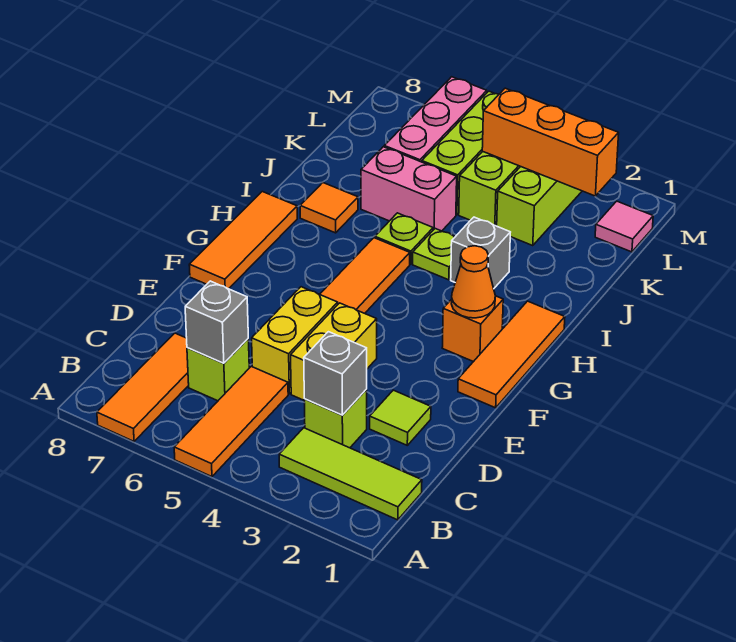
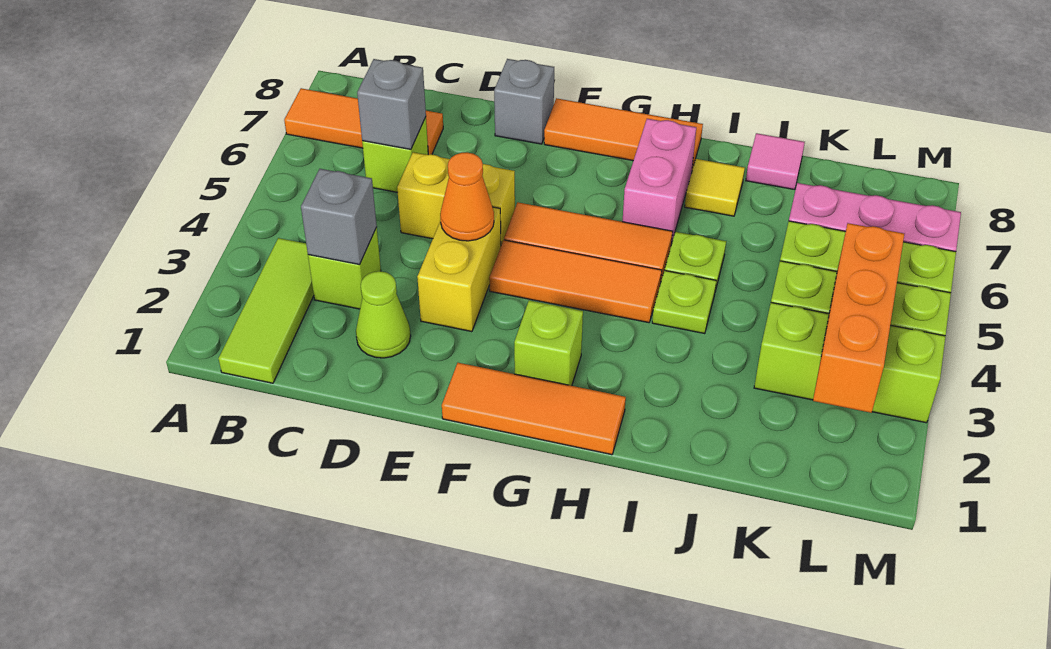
orange tile A5:C5 level 1 -> orange tile F4:H4 level 1
lime tile D2 level 1 -> lime cone D2 level 1
yellow brick D4:E4 level 1 -> yellow brick E3:E4 level 1
orange brick G2 level 1 -> lime brick G2 level 1
orange cone G2 level 2 -> orange cone E4 level 2
grey brick I3 level 1 -> grey brick E8 level 1
orange tile I7 level 1 -> yellow tile I7 level 1
pink brick J5:J6 level 1 -> pink brick H6:H7 level 1
pink tile L1 level 1 -> pink tile J8 level 1

